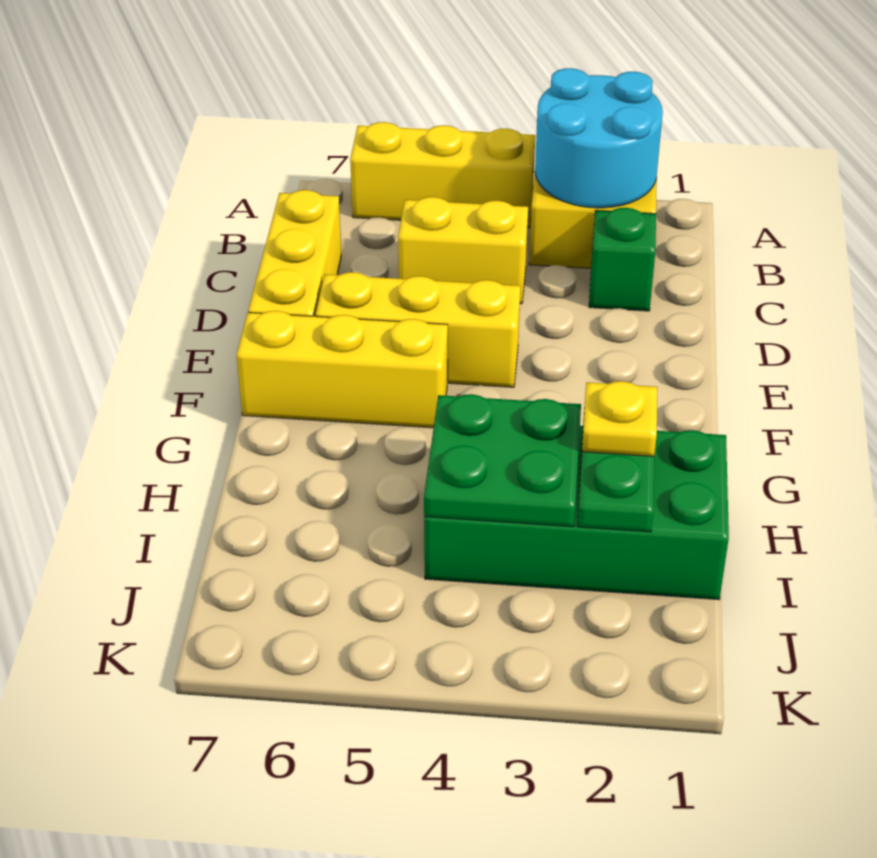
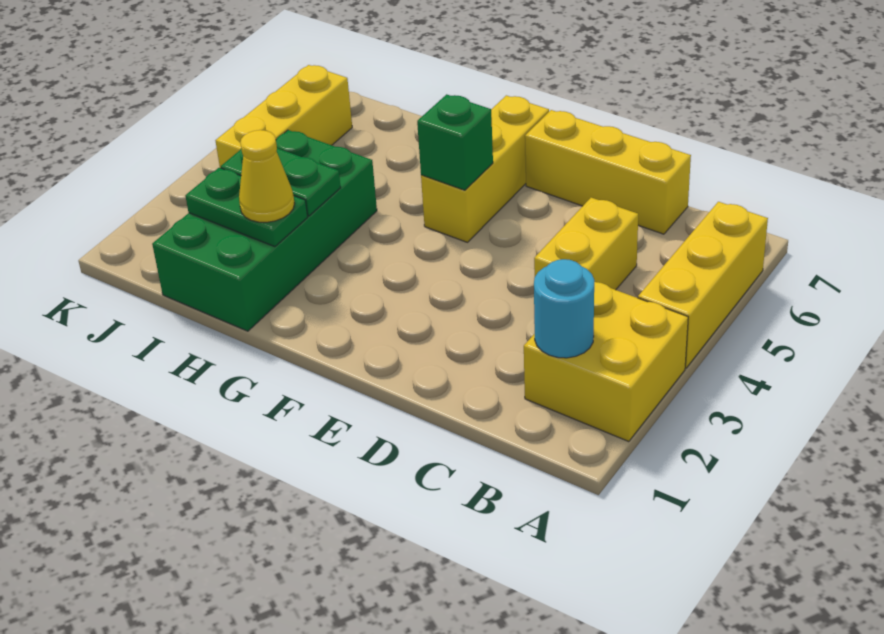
cyan round brick A2:B3 level 2 -> cyan round brick B2 level 2
green brick C2 level 1 -> green brick F5 level 2
yellow brick E4:E6 level 1 -> yellow brick J4:J6 level 1
yellow plate H2 level 3 -> yellow cone H2 level 3
green plate H3:I4 level 2 -> green plate H3:I3 level 2

